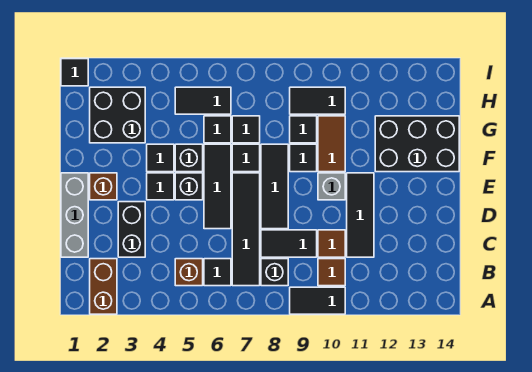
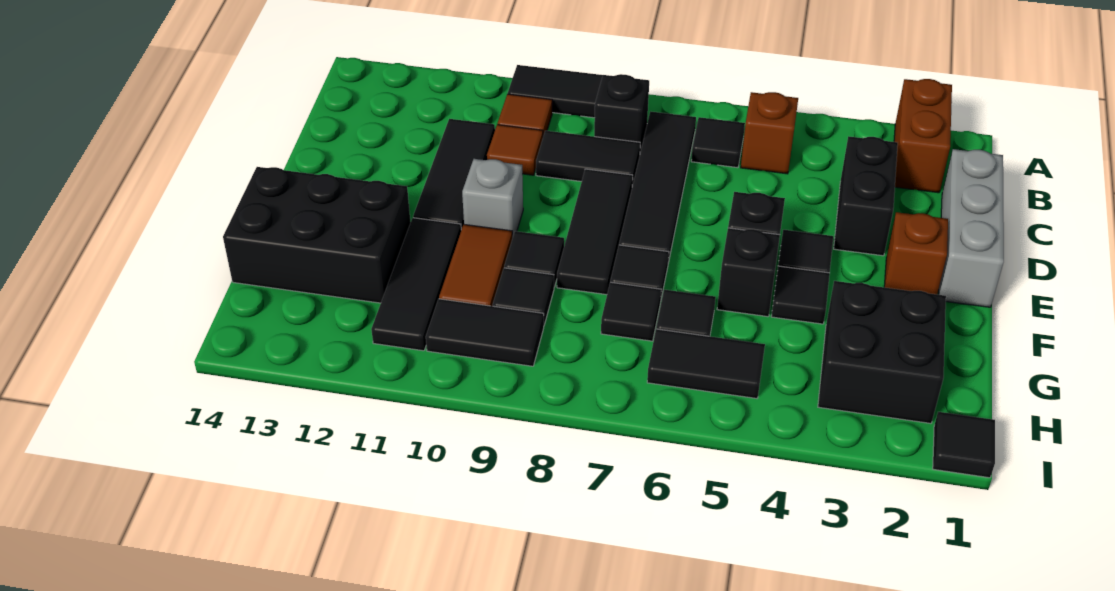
black tile D6:F6 level 1 -> black tile F11:H11 level 1

